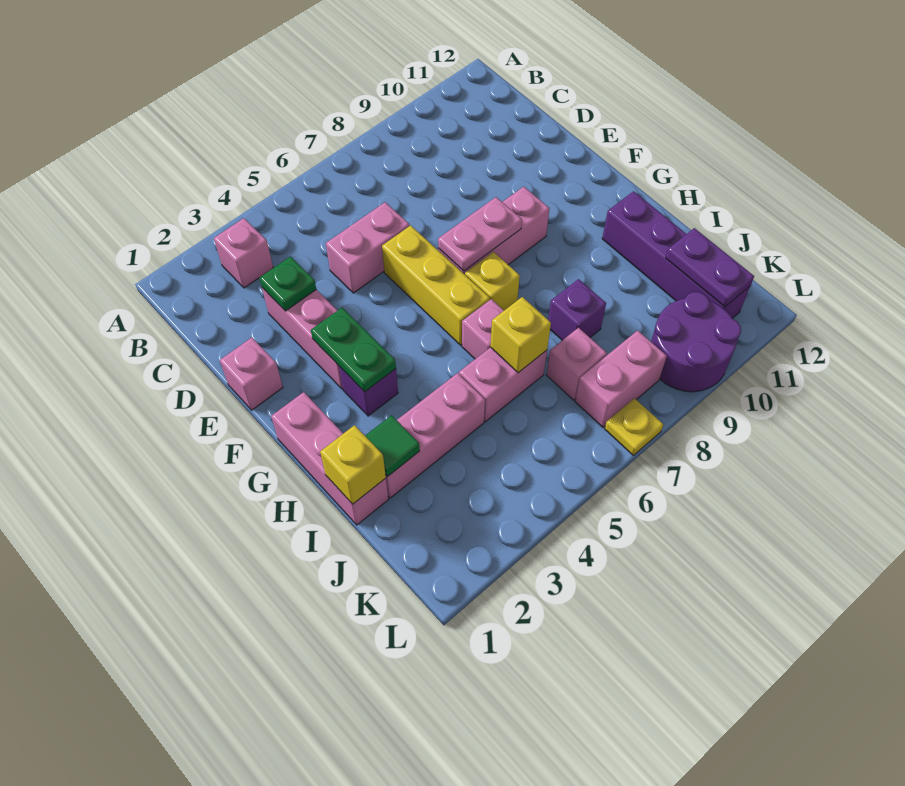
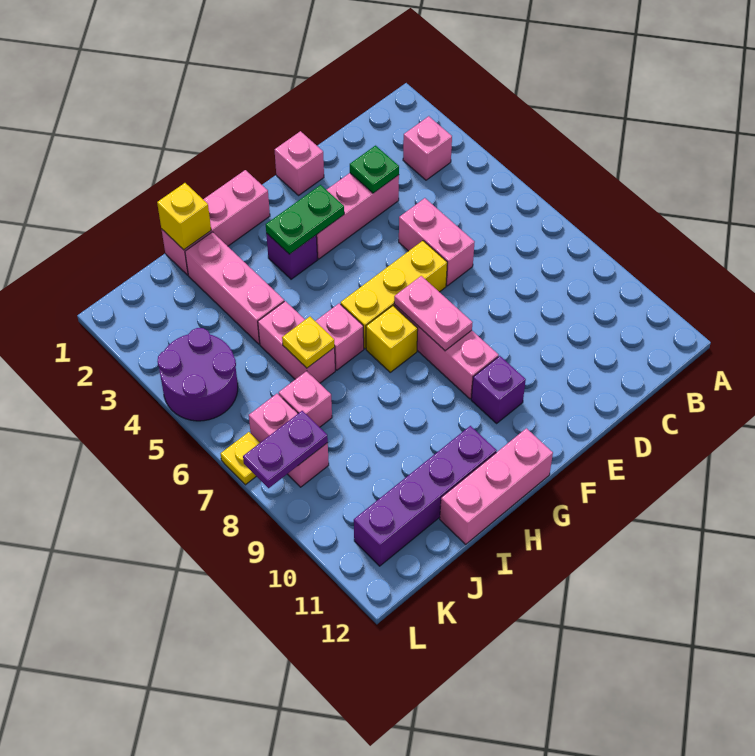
none -> pink brick G12:I12 level 1
green tile I2 level 2 -> none
yellow brick I6 level 2 -> yellow plate I6 level 2
purple brick I8 level 1 -> purple brick F10 level 1
purple plate J11:K11 level 2 -> purple plate K8:L8 level 2
purple round brick K9:L10 level 1 -> purple round brick K4:L5 level 1

